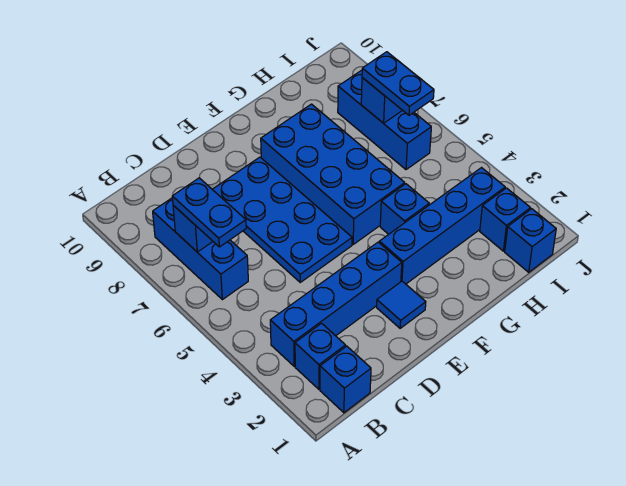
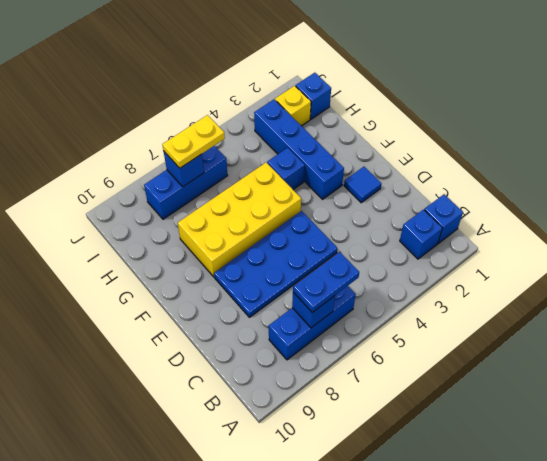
blue brick B3:E3 level 1 -> none
blue brick F5:G8 level 1 -> yellow brick F5:G8 level 1
blue brick I2 level 1 -> yellow brick I2 level 1
blue plate I6:I7 level 3 -> yellow plate I6:I7 level 3

